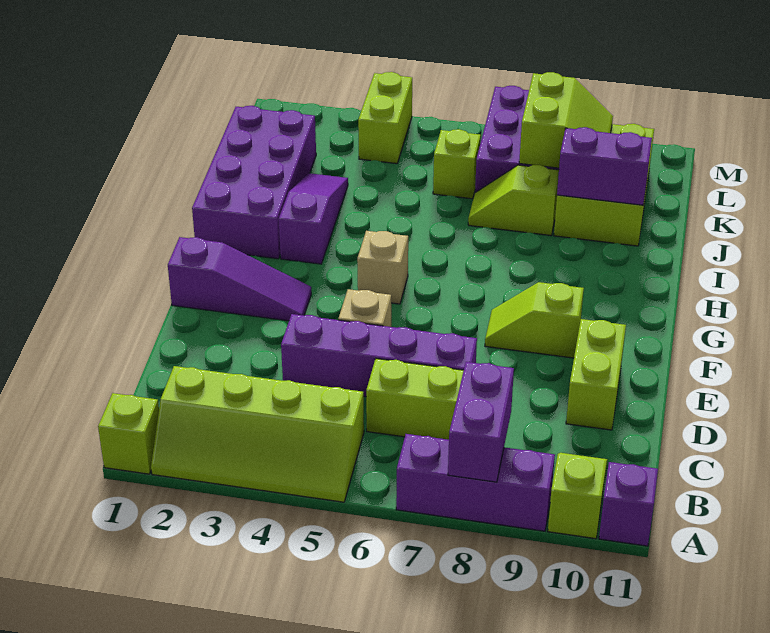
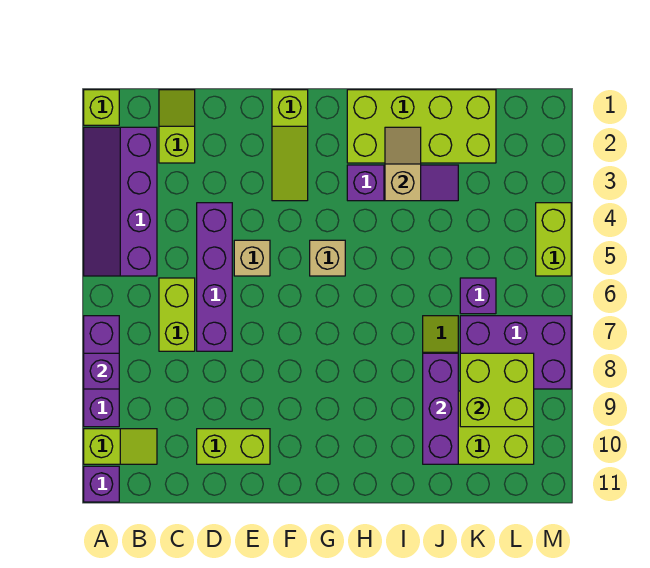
lime slope A2:B5 level 1 top B -> purple slope A2:B5 level 1 top B
purple brick A8:B8 level 2 -> purple brick A8 level 2
purple slope F1:F3 level 1 top 1 -> lime slope F1:F3 level 1 top 1
lime slope F8:F9 level 1 top 9 -> lime slope C1:C2 level 1 top 2
purple brick H1:K2 level 1 -> lime brick H1:K2 level 1
none -> tan slope I2:I3 level 2 top 3
purple brick J9:J10 level 2 -> purple brick J8:J10 level 2
lime brick K6 level 1 -> purple brick K6 level 1
lime slope K8:L9 level 2 top 8 -> lime brick K8:L9 level 2
lime brick L4:M4 level 1 -> lime brick M4:M5 level 1

